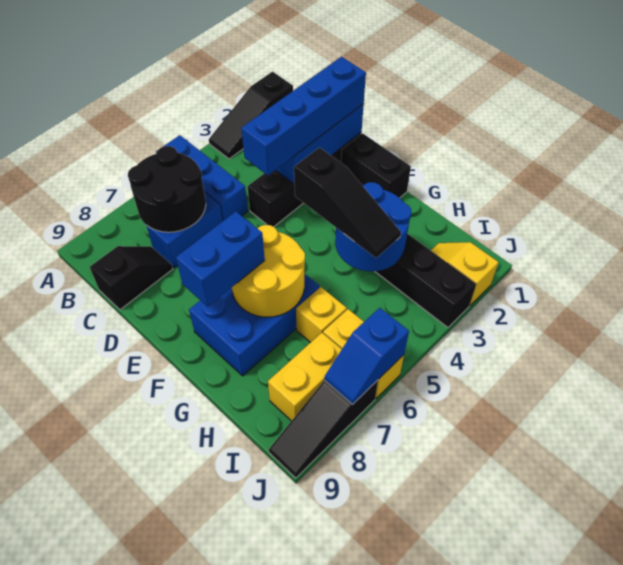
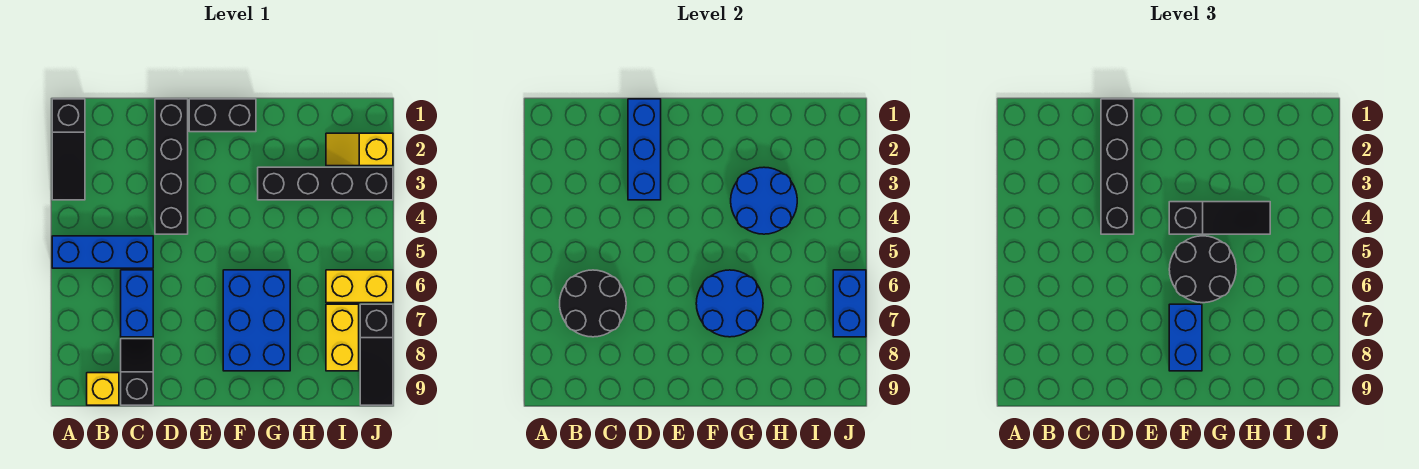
blue brick D1:D4 level 3 -> black brick D1:D4 level 3
none -> black round brick F5:G6 level 3
yellow round brick F6:G7 level 2 -> blue round brick F6:G7 level 2
yellow brick H6 level 1 -> yellow brick B9 level 1
blue slope J6:J7 level 2 top 6 -> blue brick J6:J7 level 2

